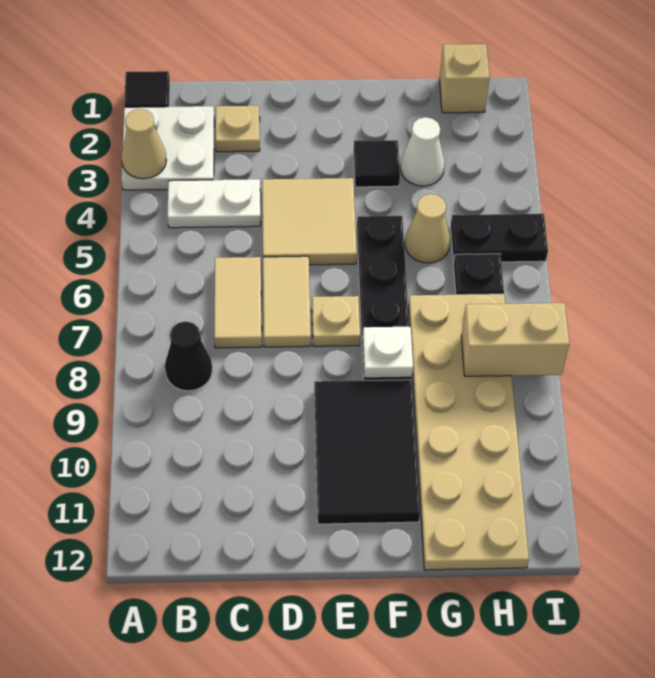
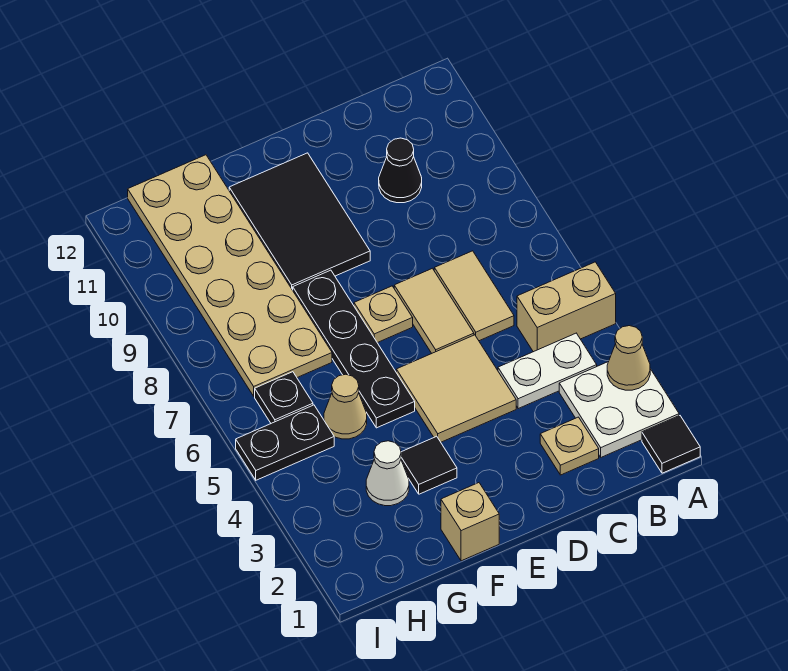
black cone B8 level 1 -> black cone C10 level 1
white plate F8 level 2 -> none
tan brick H1 level 1 -> tan brick F1 level 1
tan brick H8:I8 level 2 -> tan brick A5:B5 level 1

